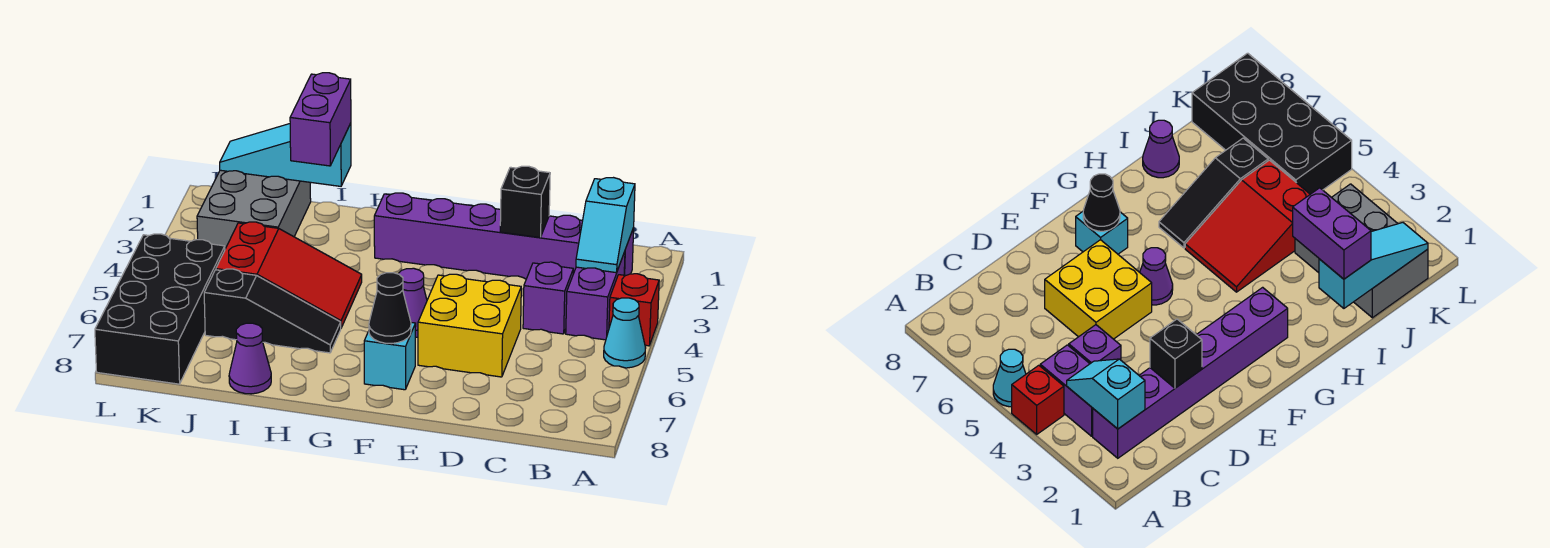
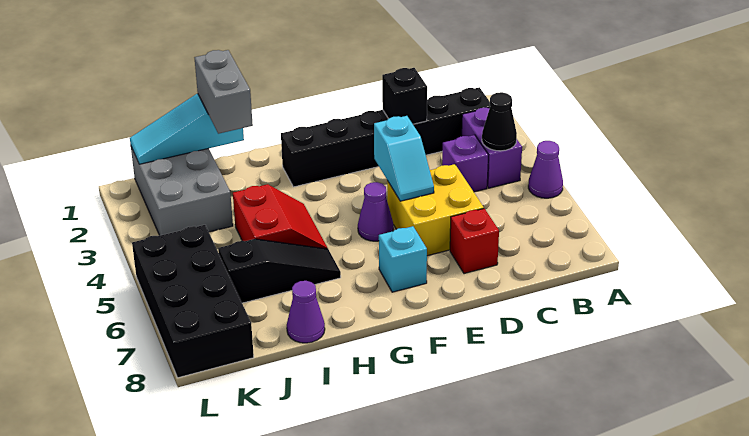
red brick A4 level 1 -> red brick D7 level 1
cyan cone A5 level 1 -> purple cone A5 level 1
purple brick B2:G2 level 1 -> black brick B2:G2 level 1
cyan slope B2:B3 level 2 top 2 -> cyan slope E4:E5 level 2 top 4
black cone F7 level 2 -> black cone B4 level 2
red slope H4:J5 level 1 top J -> red slope H4:I5 level 1 top I
purple brick I1:I2 level 3 -> grey brick I1:I2 level 3

